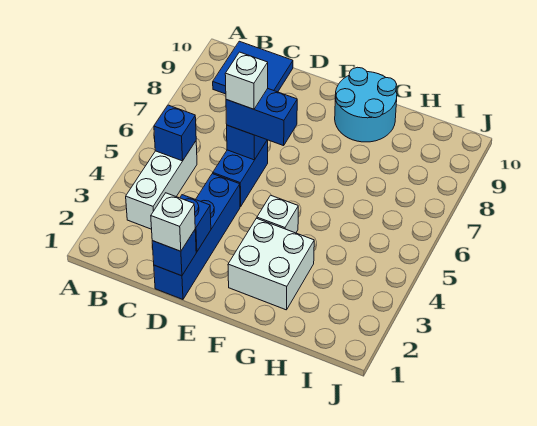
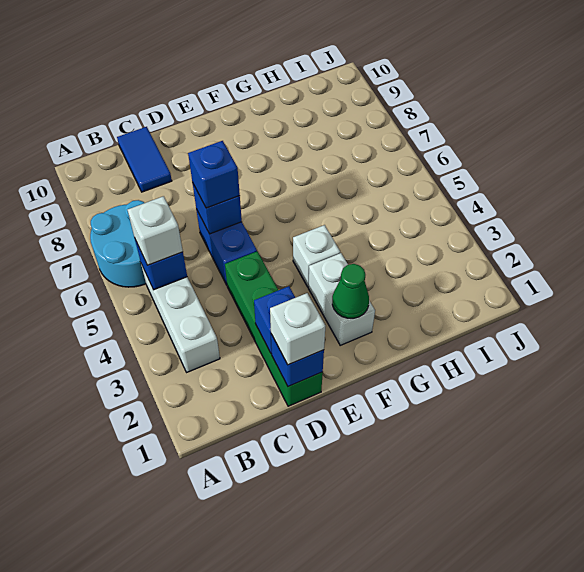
blue tile B9:C10 level 1 -> blue tile C9:C10 level 1
blue brick D1:D4 level 1 -> green brick D1:D4 level 1
blue brick D6:E6 level 3 -> blue brick D6 level 3
white brick D6 level 4 -> white brick B5 level 3
white brick F2:G3 level 1 -> white brick F2:F3 level 1
none -> green cone F2 level 2
cyan round brick F9:G10 level 1 -> cyan round brick A6:B7 level 1

